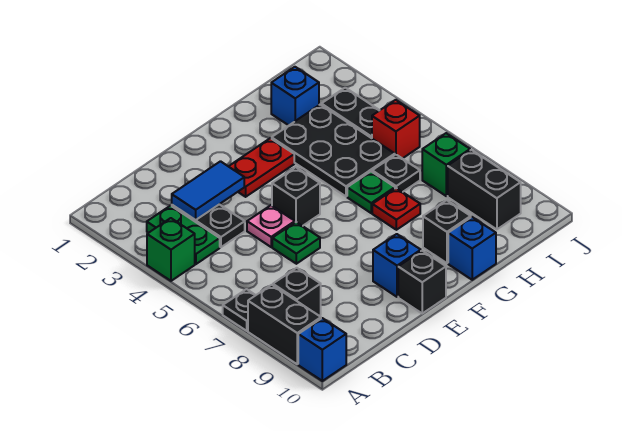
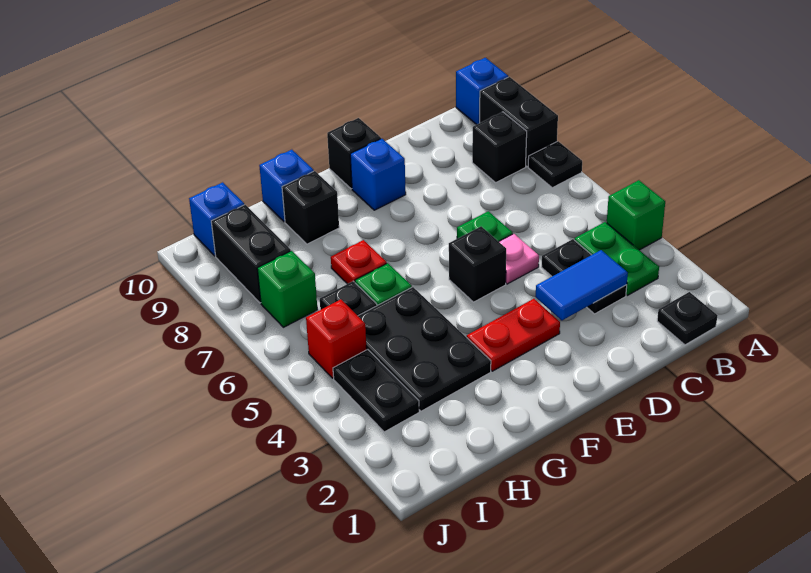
none -> black plate B1 level 1
blue brick H2 level 1 -> blue brick I10 level 1

